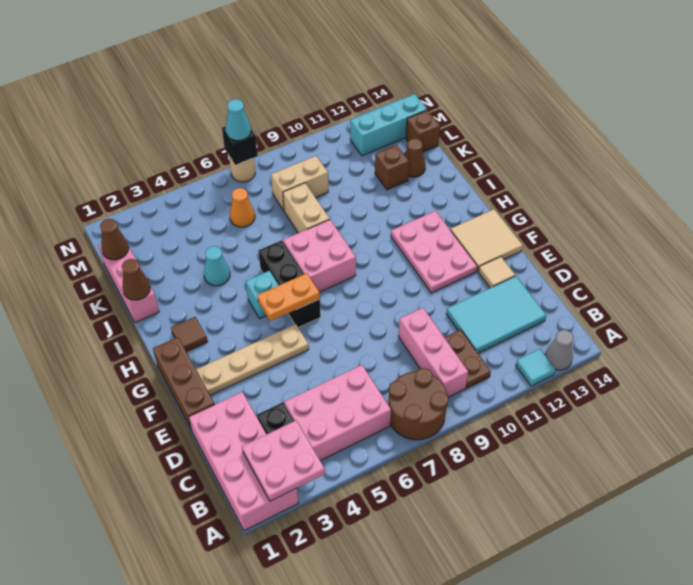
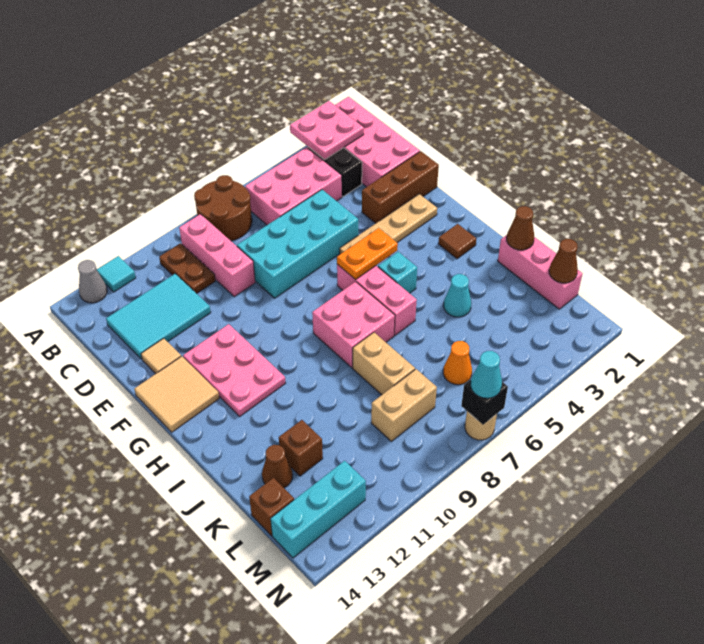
none -> cyan brick D5:E8 level 1
brown brick E1:G1 level 1 -> brown brick E1:E3 level 1
black brick G6:I6 level 1 -> pink brick G6:I6 level 1

